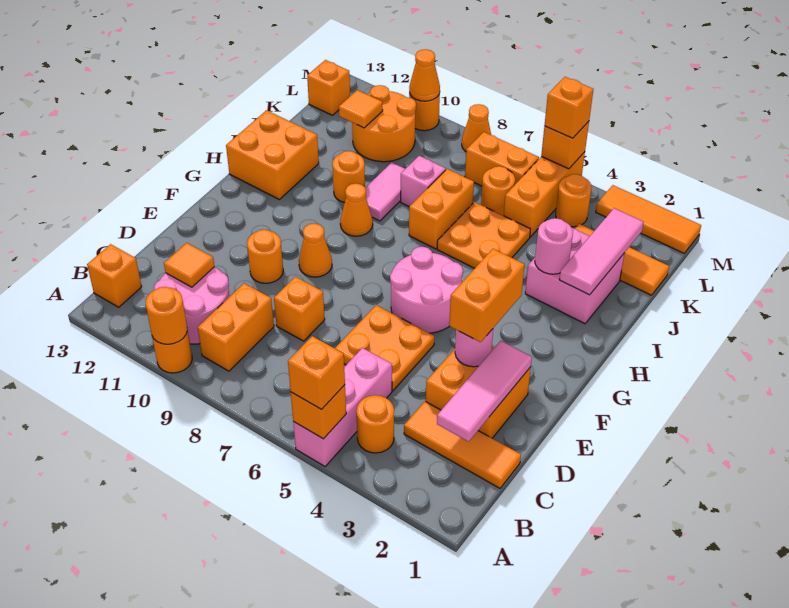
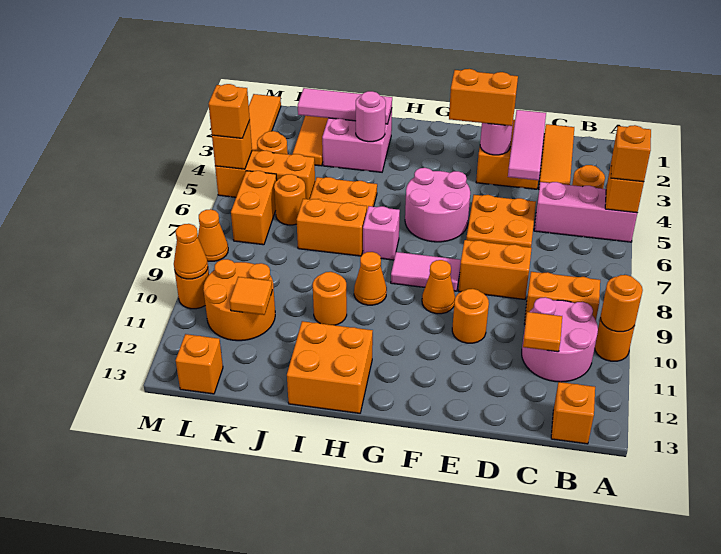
pink tile C2:E2 level 2 -> pink tile D2:D4 level 2
orange brick D8 level 1 -> orange brick D8:E8 level 1
pink tile I9:J9 level 1 -> pink tile F8:G8 level 1
pink brick J8 level 1 -> pink brick H7 level 1

